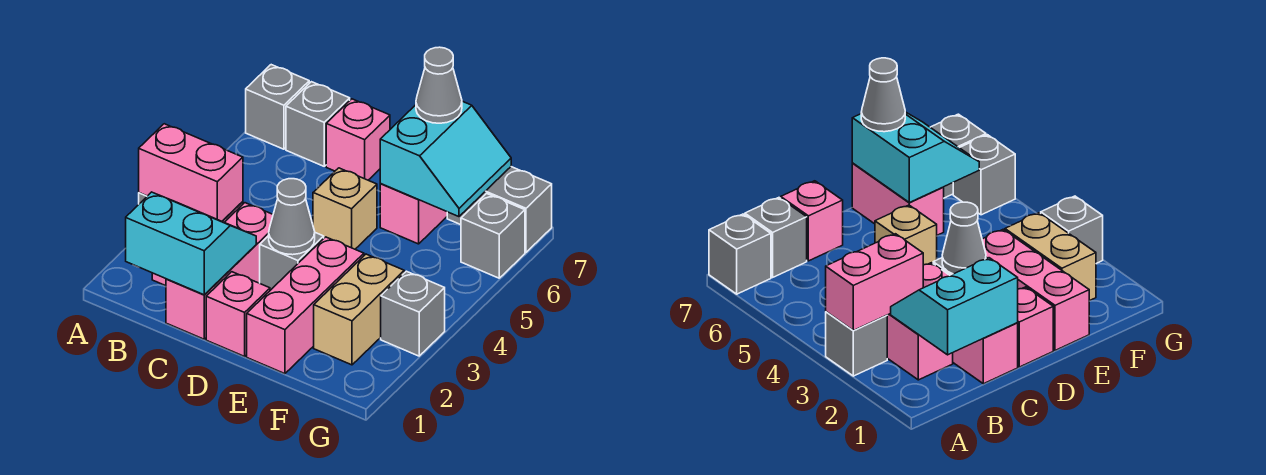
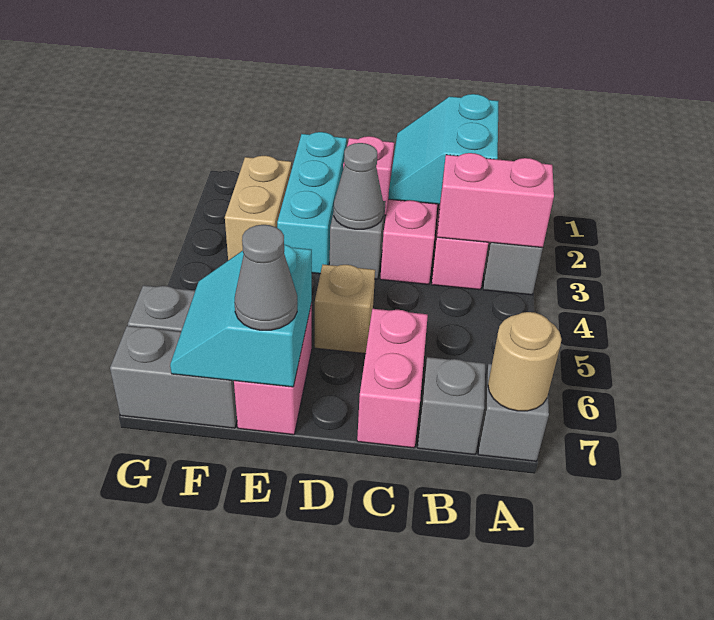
none -> tan round brick A7 level 2
cyan slope B1:C2 level 2 top 1 -> cyan slope B1:C2 level 2 top B
pink brick C7 level 1 -> pink brick C6:C7 level 1
pink brick E1:E3 level 1 -> cyan brick E1:E3 level 1
grey brick G3 level 1 -> none

